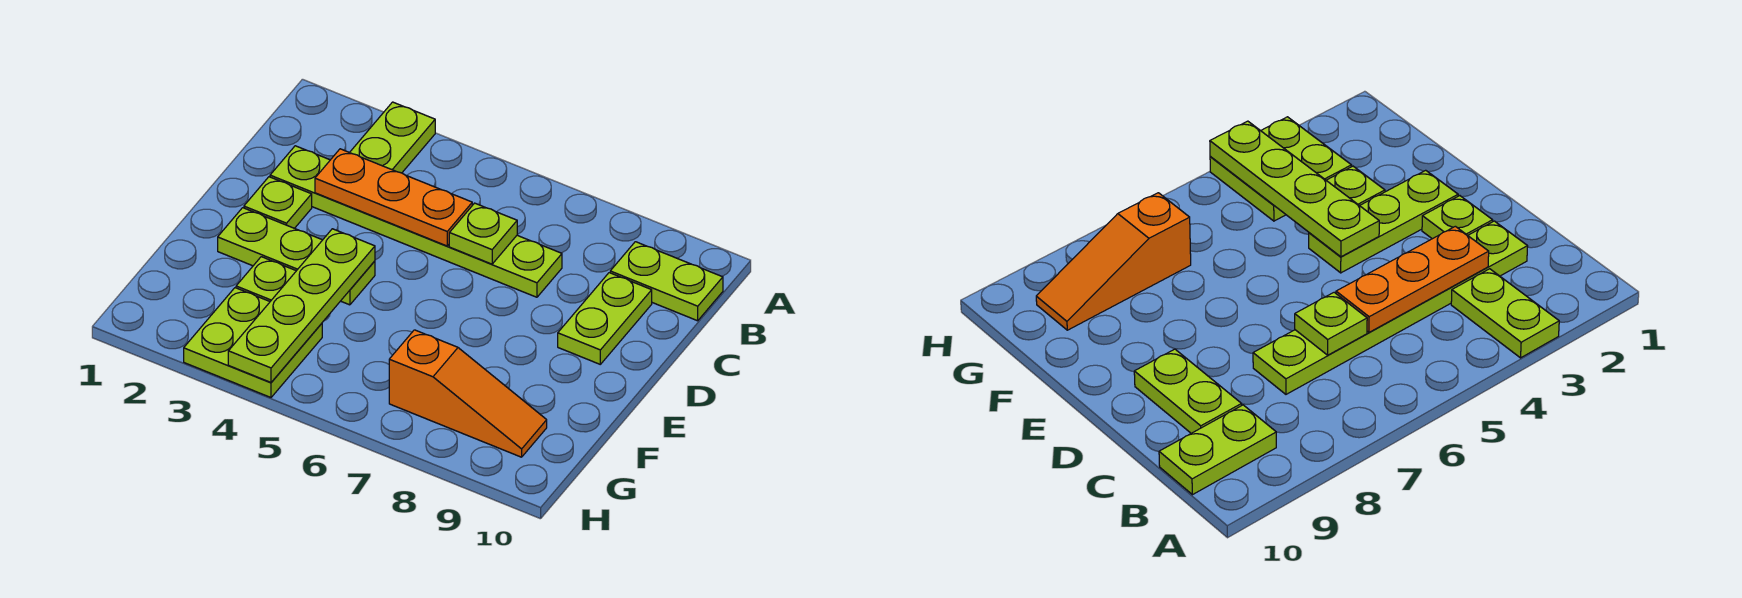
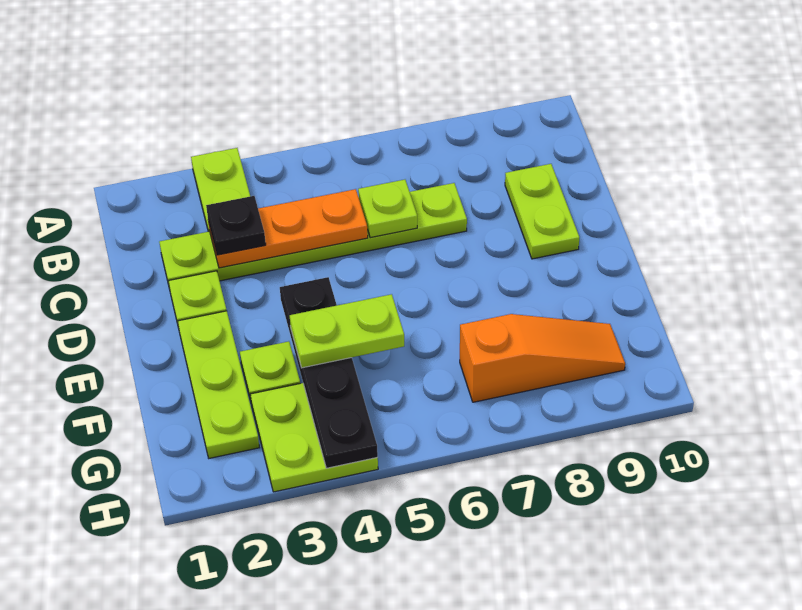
lime plate B9:B10 level 1 -> lime plate F4:F5 level 3
none -> black plate C3 level 3
lime plate E2:E4 level 1 -> lime plate E2:G2 level 1
lime plate E4:H4 level 2 -> black plate E4:H4 level 2

